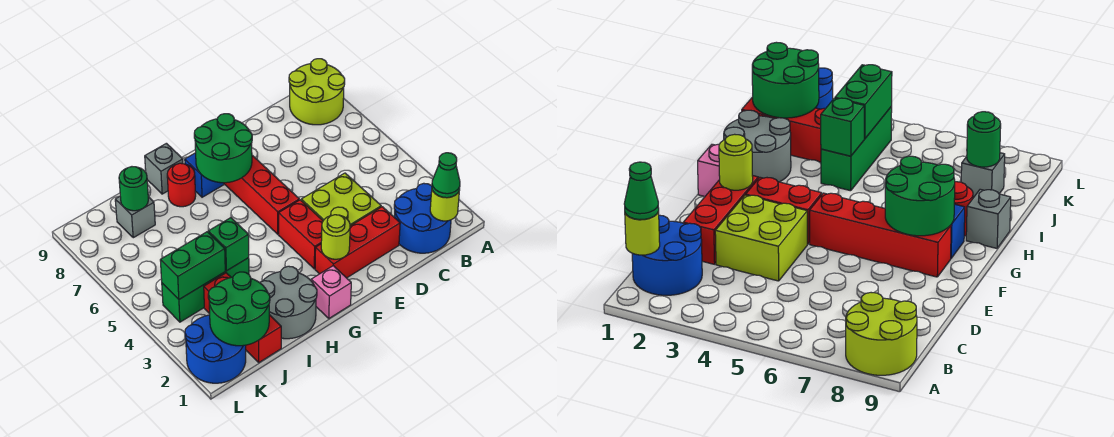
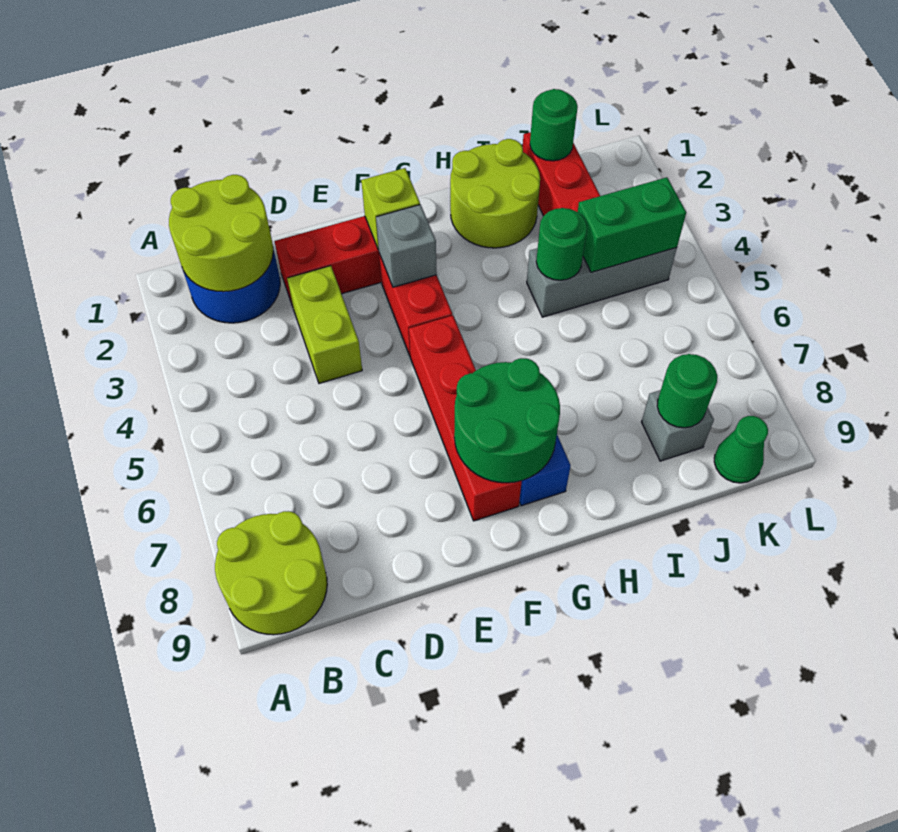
lime round brick B1 level 2 -> lime round brick B1:C2 level 2
green cone B1 level 3 -> green cone K9 level 1
lime brick D3:E4 level 1 -> lime brick D3:D4 level 1
lime round brick F2 level 2 -> lime brick F2 level 2
pink brick G1 level 1 -> none
grey round brick H1:I2 level 1 -> lime round brick H1:I2 level 1
red round brick H8 level 1 -> none
grey brick H9 level 1 -> grey brick F3 level 2
green brick I4:K4 level 1 -> grey brick I4:K4 level 1
green brick I4 level 2 -> green round brick I4 level 2
green round brick J1:K2 level 2 -> green round brick J1 level 2
blue round brick K1:L2 level 1 -> none

